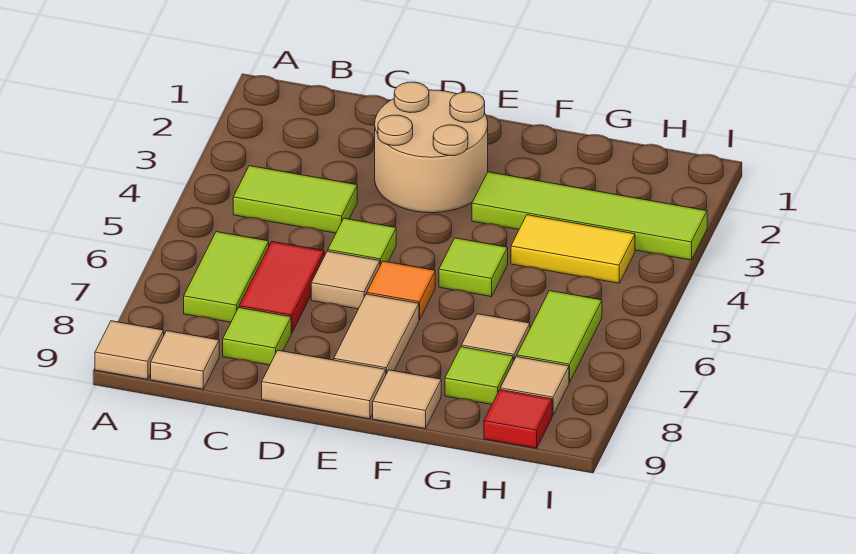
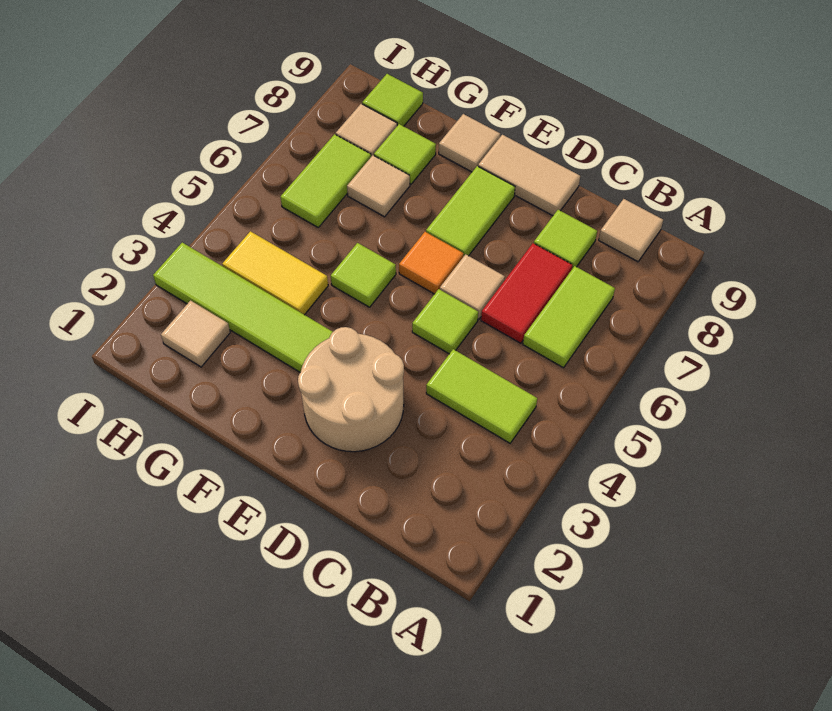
tan tile A9 level 1 -> tan tile H2 level 1
tan tile E7:E8 level 1 -> lime tile E7:E8 level 1
red tile H9 level 1 -> lime tile H9 level 1

